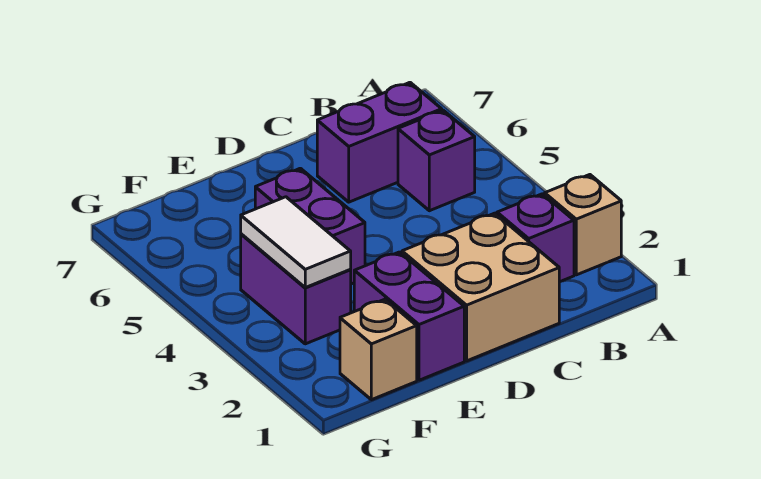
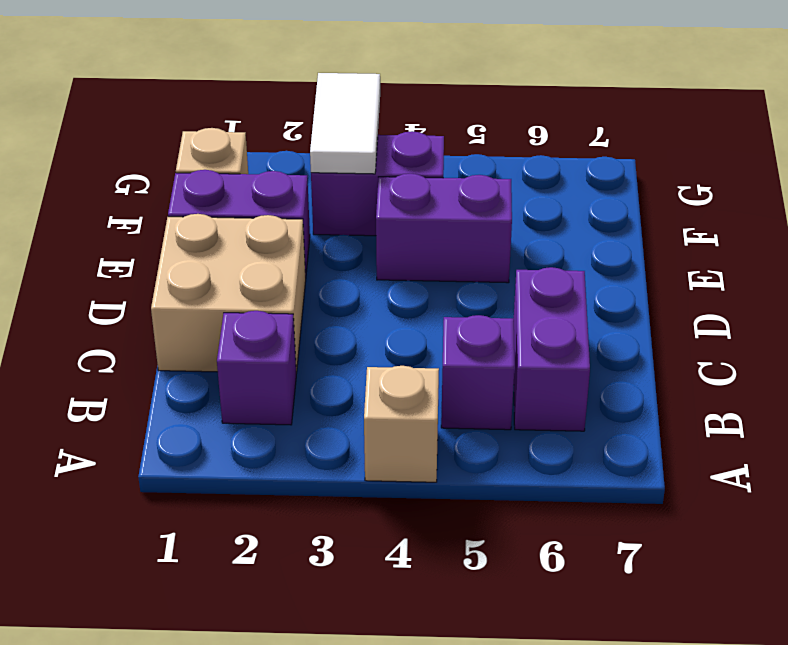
tan brick A2 level 1 -> tan brick A4 level 1
white tile F3:F4 level 2 -> white tile F3:G3 level 2

